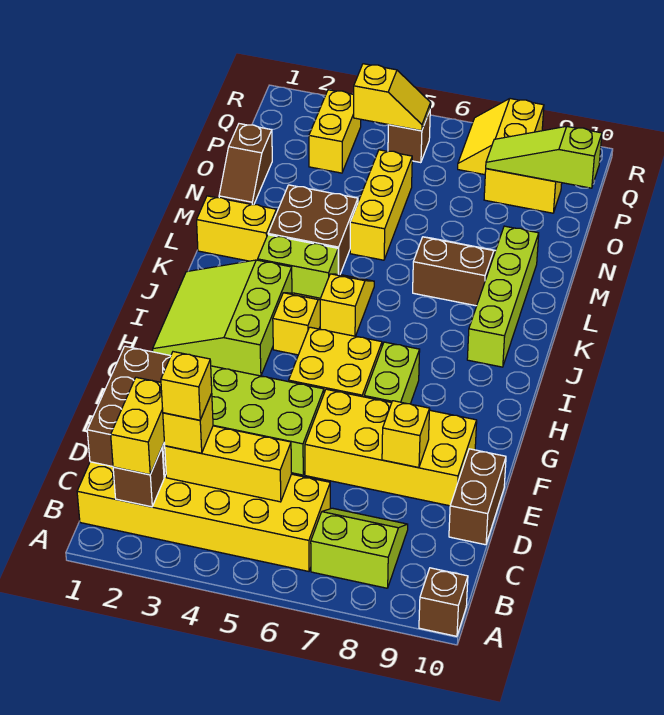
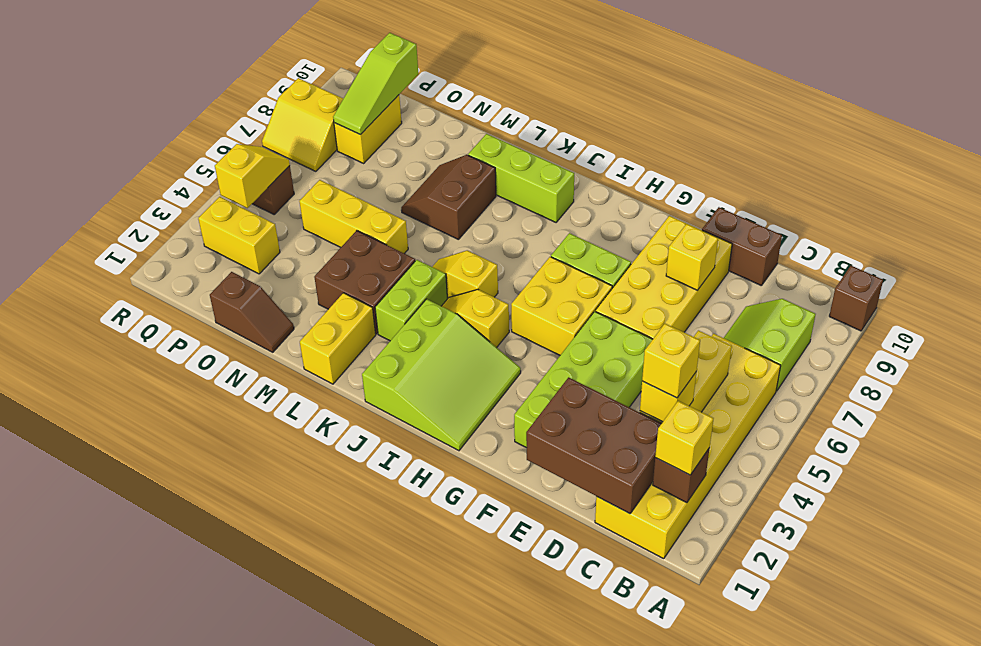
yellow brick B2:C2 level 3 -> yellow brick B2 level 3
lime slope H1:J3 level 1 top 3 -> lime slope H1:J3 level 1 top J
lime brick J9:M9 level 1 -> lime brick J9:L9 level 1

